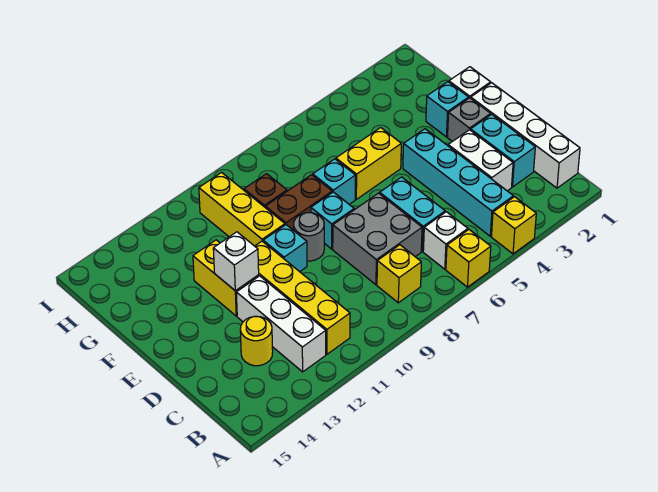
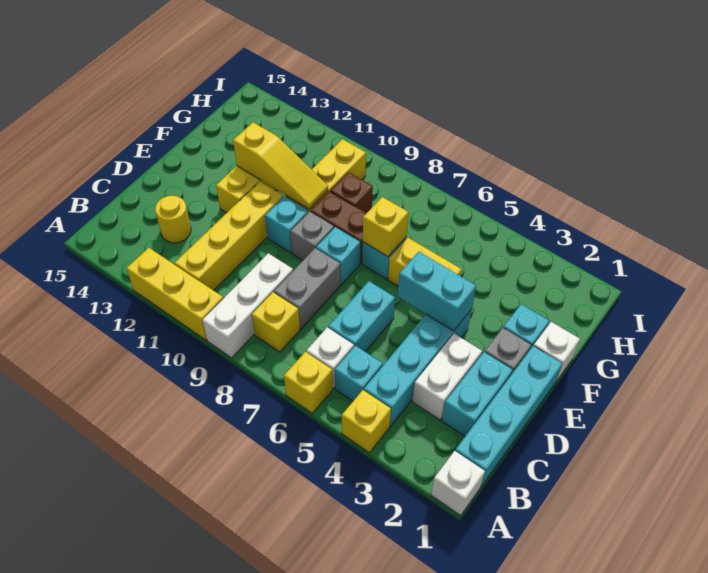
none -> yellow brick A10:A12 level 1
white brick B1:E1 level 1 -> cyan brick B1:E1 level 1
none -> cyan brick B5 level 1
white brick B12:D12 level 1 -> white brick A9:C9 level 1
grey brick C7:D8 level 1 -> grey brick C8:D8 level 1
none -> cyan brick E4:E5 level 2
grey round brick E9 level 1 -> grey brick E9 level 1
white brick E12 level 2 -> white brick A1 level 1
none -> yellow brick F7 level 2
none -> yellow slope F10:F12 level 2 top 12

